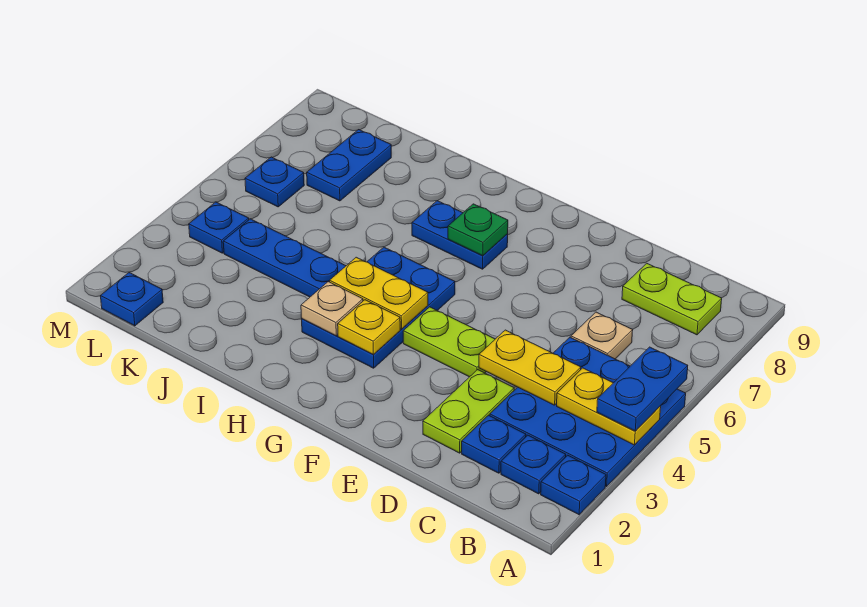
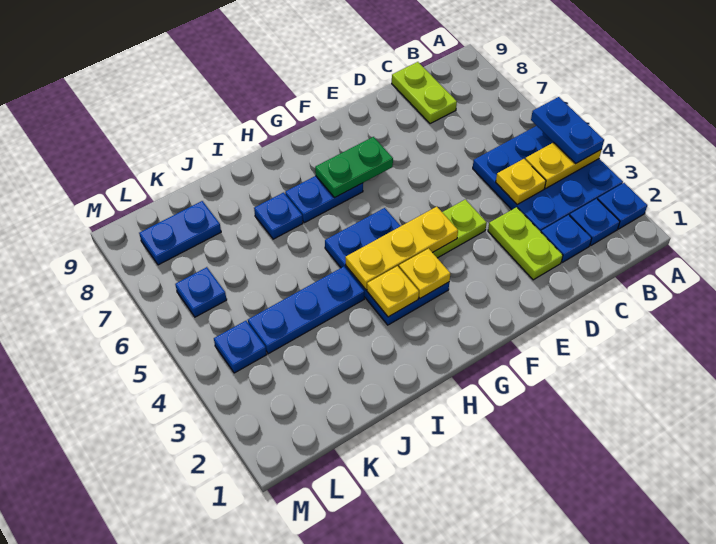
lime plate B8:C8 level 1 -> lime plate C8:C9 level 1
yellow plate C4:D4 level 2 -> yellow plate C4 level 2
tan plate C6 level 1 -> none
yellow plate G4:H4 level 2 -> yellow plate F4:H4 level 2
green plate G7 level 2 -> green plate F7:G7 level 2
tan plate H3 level 2 -> yellow plate H3 level 2
blue plate K7:K8 level 1 -> blue plate K8:L8 level 1
blue plate L1 level 1 -> blue plate I7 level 1

